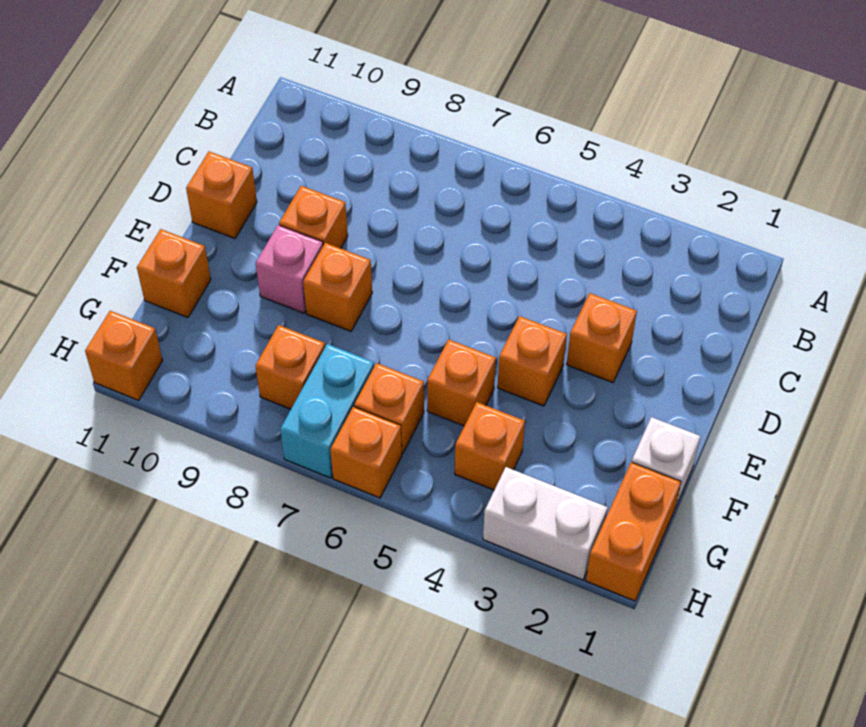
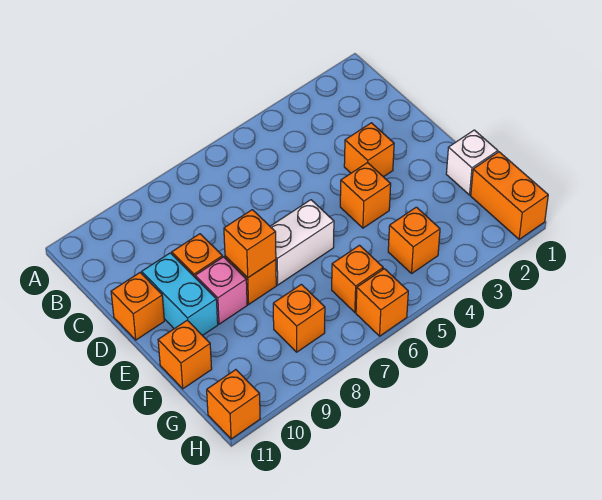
orange brick F5 level 1 -> orange brick E8 level 2
cyan brick G7:H7 level 1 -> cyan brick D10:E10 level 1
white brick H2:H3 level 1 -> white brick E6:E7 level 1

